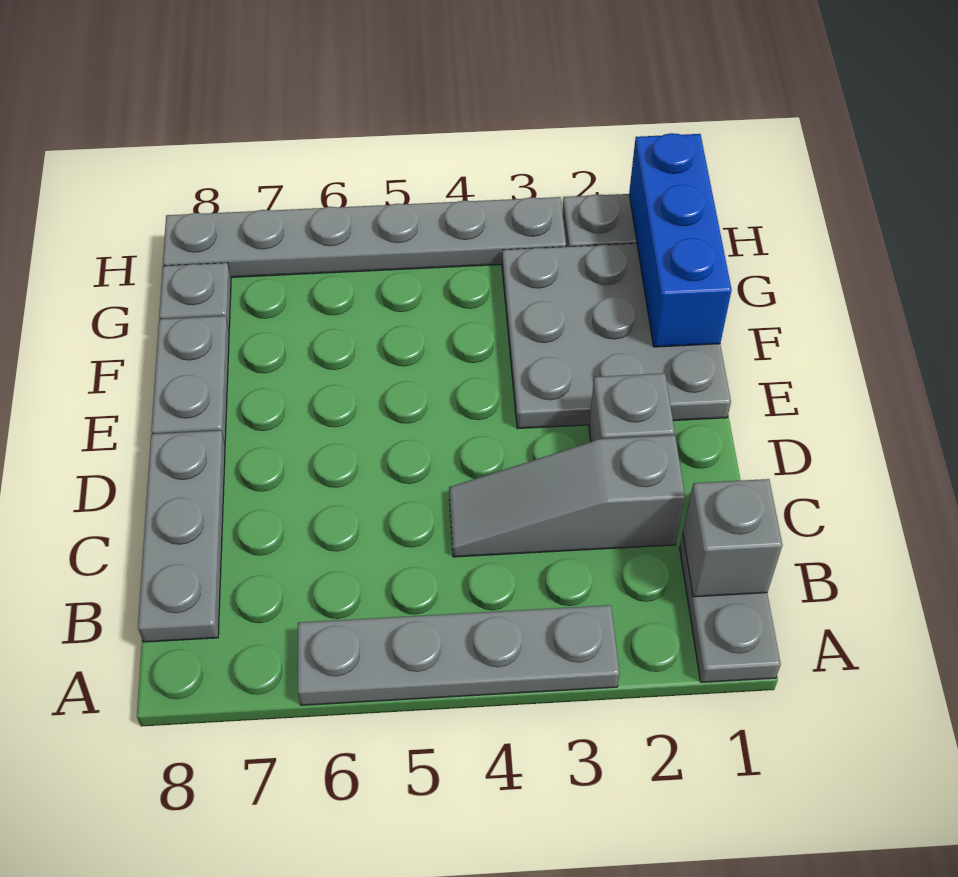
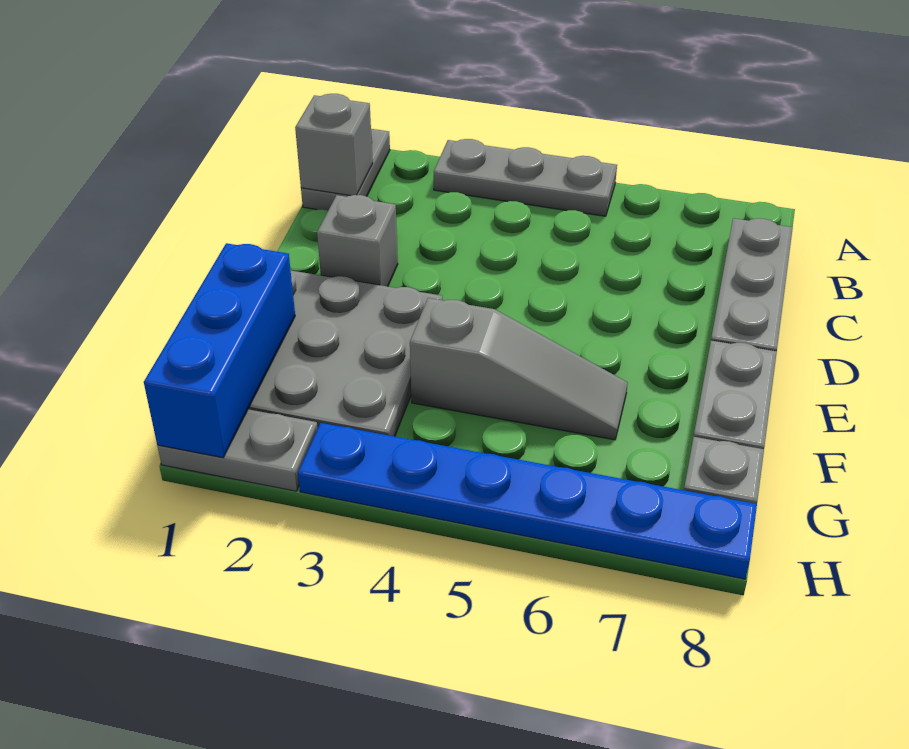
grey plate A3:A6 level 1 -> grey plate A3:A5 level 1
grey slope C2:C4 level 1 top 2 -> grey slope F4:F6 level 1 top 4
grey plate H3:H8 level 1 -> blue plate H3:H8 level 1

